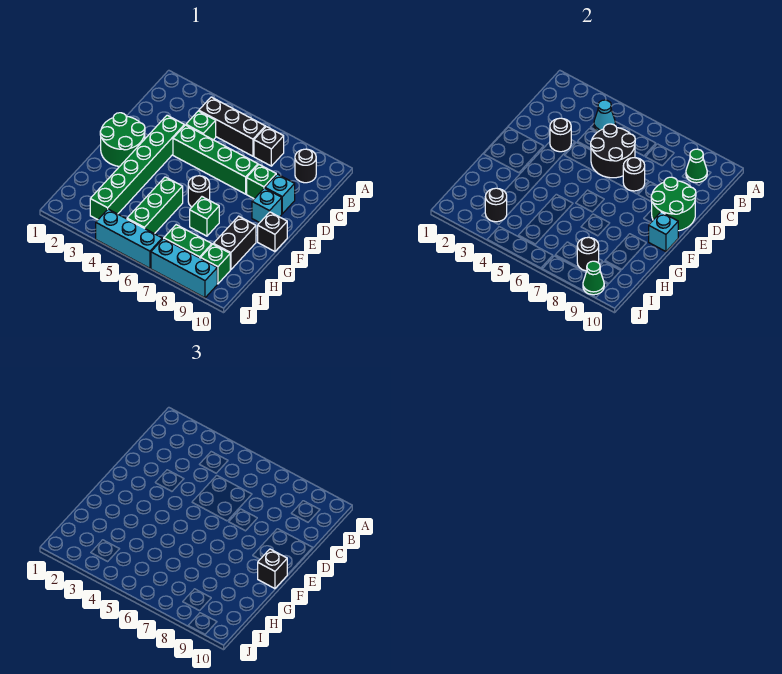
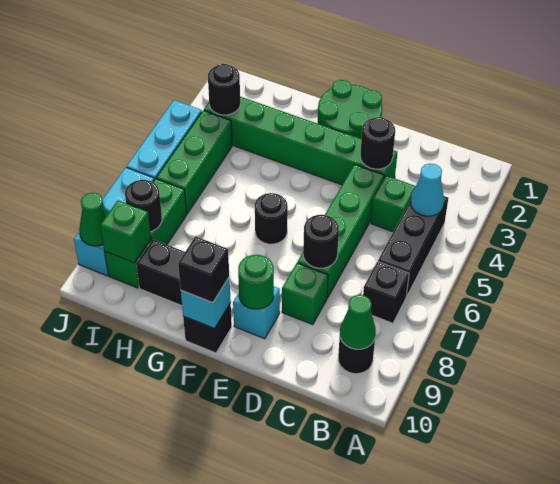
black round brick C5:D6 level 2 -> none
cyan brick D9 level 1 -> none
green round brick D9:E10 level 2 -> green round brick E9 level 2
green brick G5:I5 level 1 -> green brick I4:I6 level 1
green brick G7 level 1 -> green brick I9 level 2

